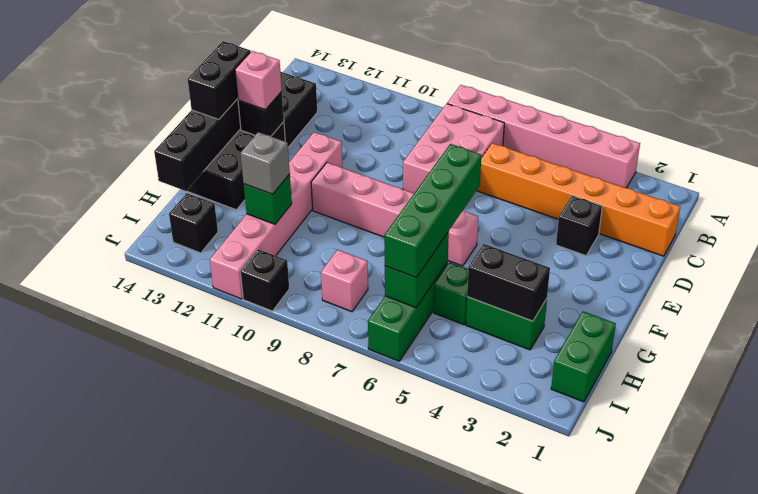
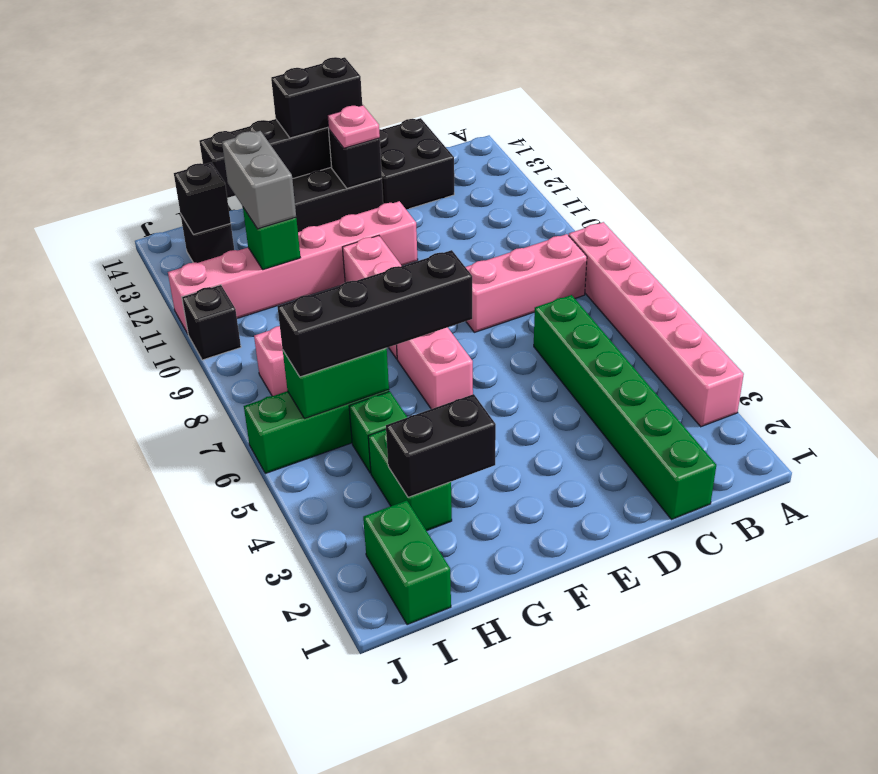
pink brick B7:D8 level 1 -> pink brick B8:D8 level 1
orange brick C1:C6 level 1 -> green brick C1:C6 level 1
black brick D3 level 1 -> black brick I13 level 2
pink brick E13 level 3 -> pink plate E13 level 3
green brick F6:I6 level 3 -> black brick F6:I6 level 3
green brick H1:I1 level 1 -> green brick I1:I2 level 1
black brick H3:H4 level 2 -> black brick G3:H3 level 2
grey brick H11 level 3 -> grey brick H11:H12 level 3

